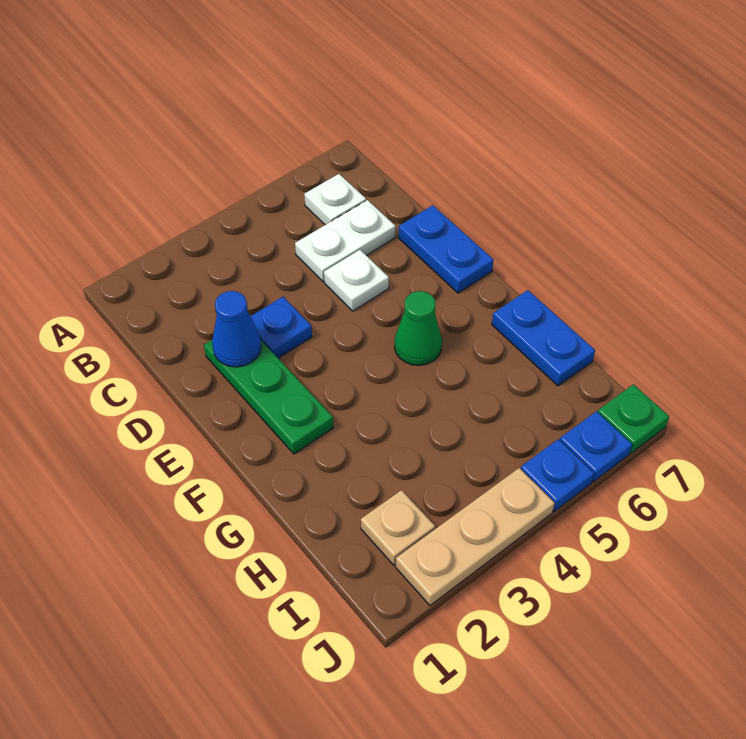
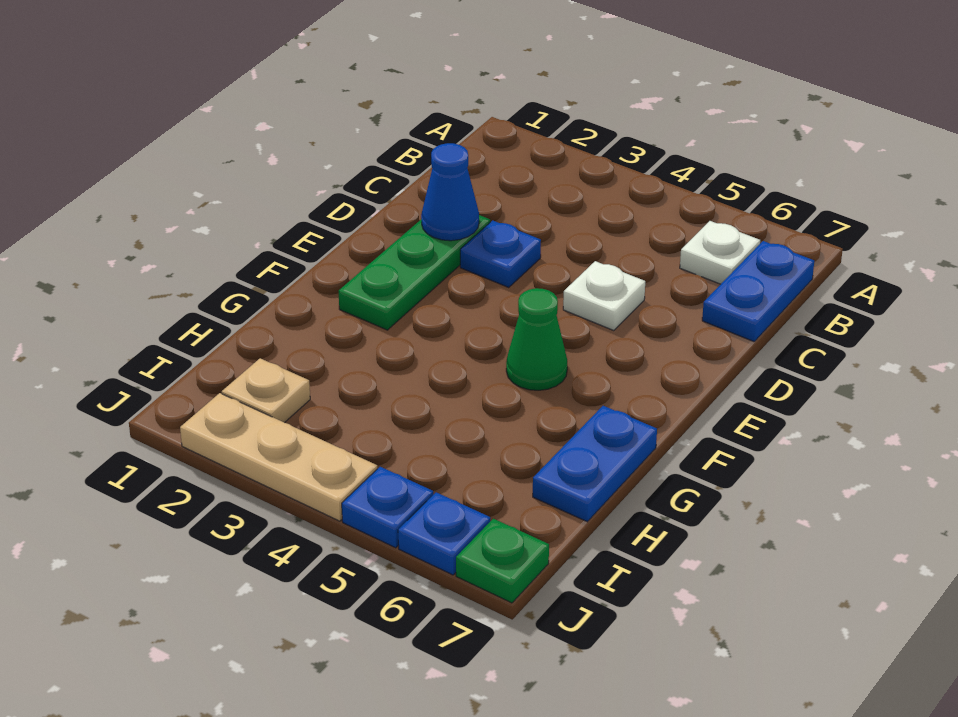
white plate C5:C6 level 1 -> none
blue plate D7:E7 level 1 -> blue plate B7:C7 level 1

